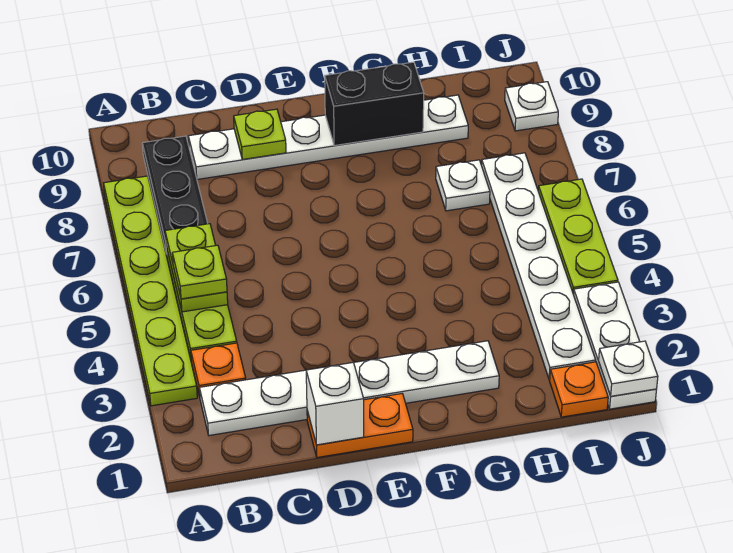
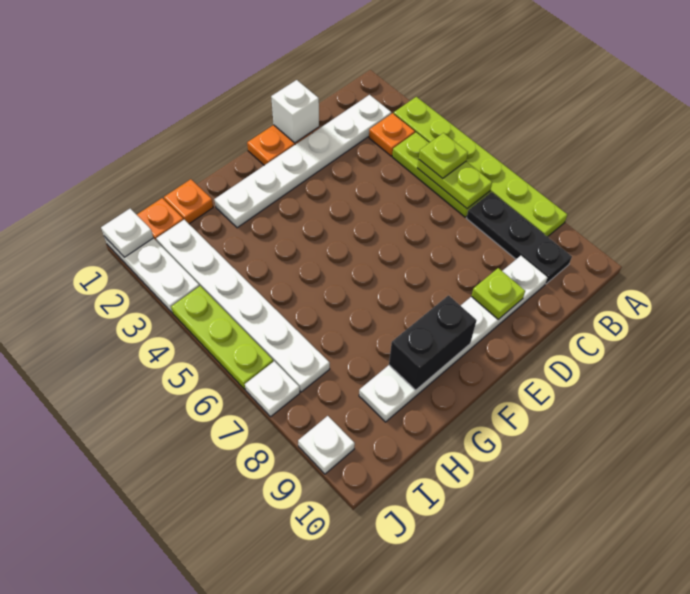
none -> orange plate H1 level 1
white plate H7 level 1 -> white plate J7 level 1

